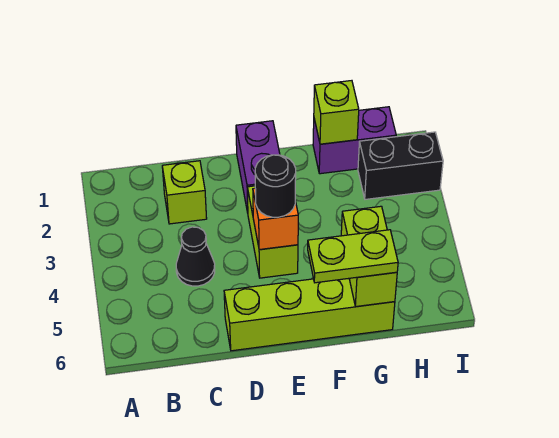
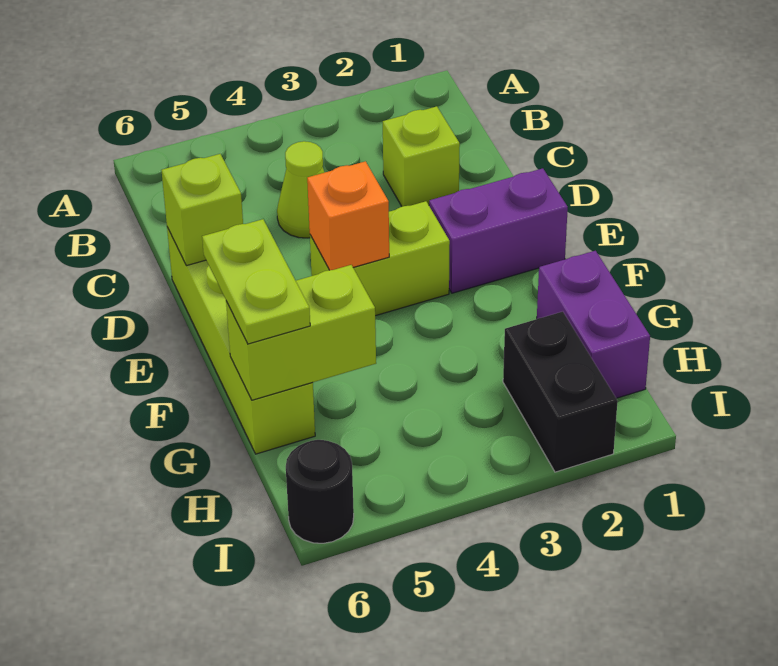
black cone C4 level 1 -> lime cone C4 level 1
black round brick E4 level 3 -> black round brick I6 level 1
lime brick G1 level 2 -> lime brick D6 level 2

